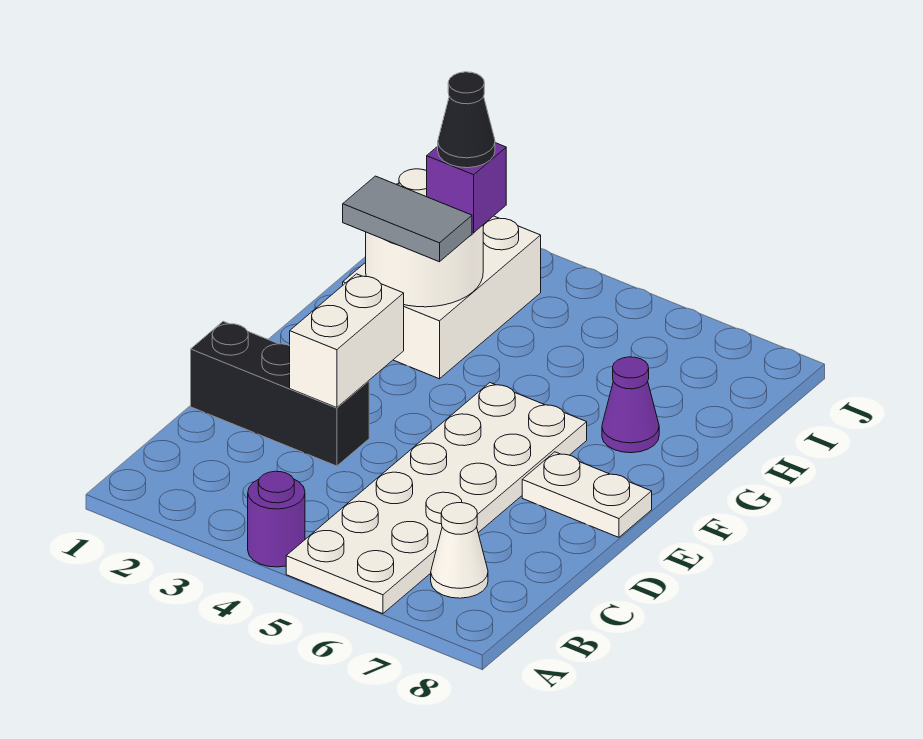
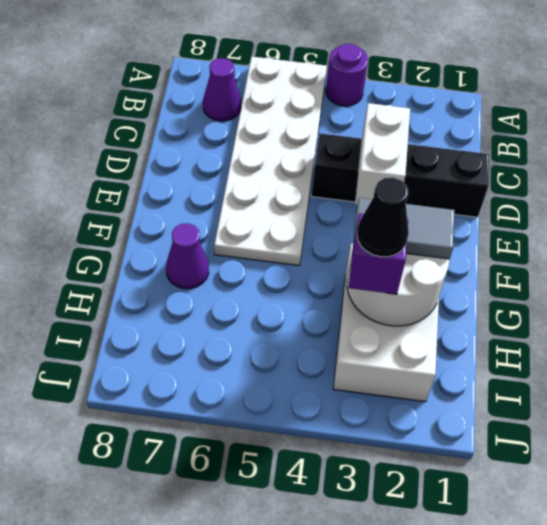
white cone B7 level 1 -> purple cone B7 level 1
black brick D1:D3 level 1 -> black brick D1:D4 level 1
white plate E7:E8 level 1 -> none

